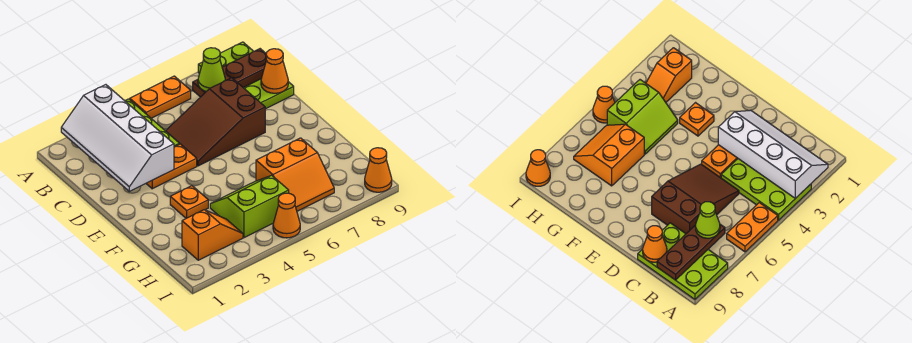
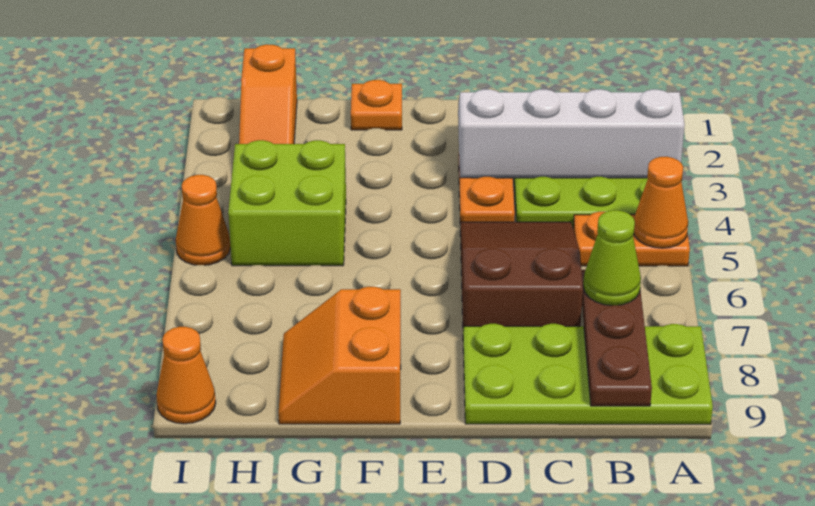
orange plate A5:A6 level 1 -> orange plate A5:B5 level 1
lime plate A8:C9 level 1 -> lime plate A8:D9 level 1
orange cone C9 level 2 -> orange cone A5 level 2
orange plate F3 level 1 -> orange plate F1 level 1
lime slope G4:H5 level 1 top H -> lime brick G4:H5 level 1
orange slope G6:H7 level 1 top G -> orange slope F8:G9 level 1 top F
orange slope H2:H3 level 1 top 2 -> orange slope H1:H3 level 1 top 1

